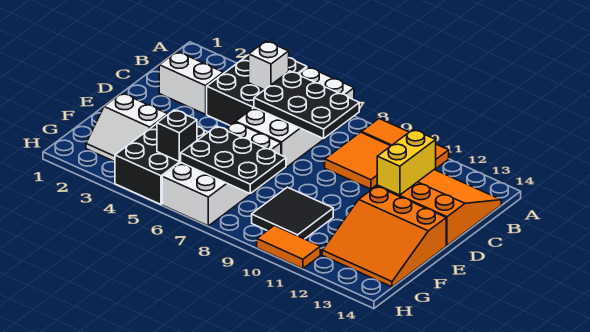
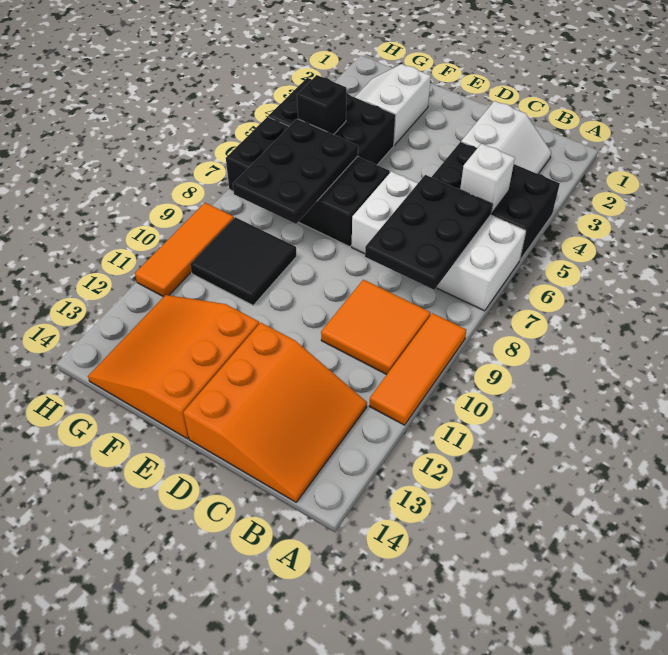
yellow brick C12:D12 level 2 -> none
white brick E6:H7 level 1 -> black brick E6:H7 level 1
orange tile H10:H11 level 1 -> orange tile H9:H11 level 1

